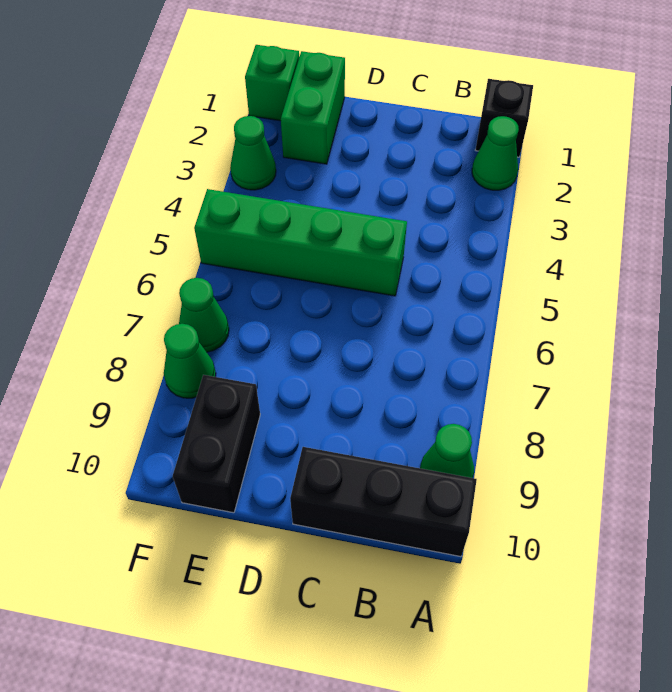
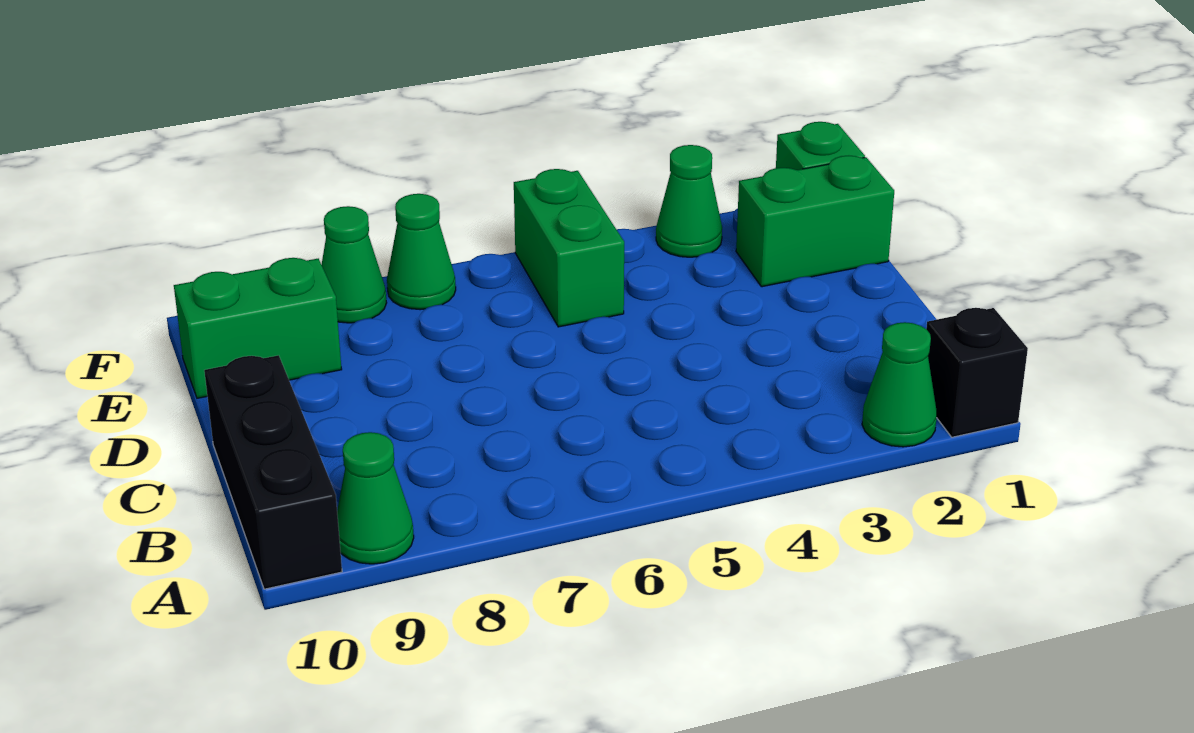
green brick C5:F5 level 1 -> green brick E5:F5 level 1
black brick E9:E10 level 1 -> green brick E9:E10 level 1

